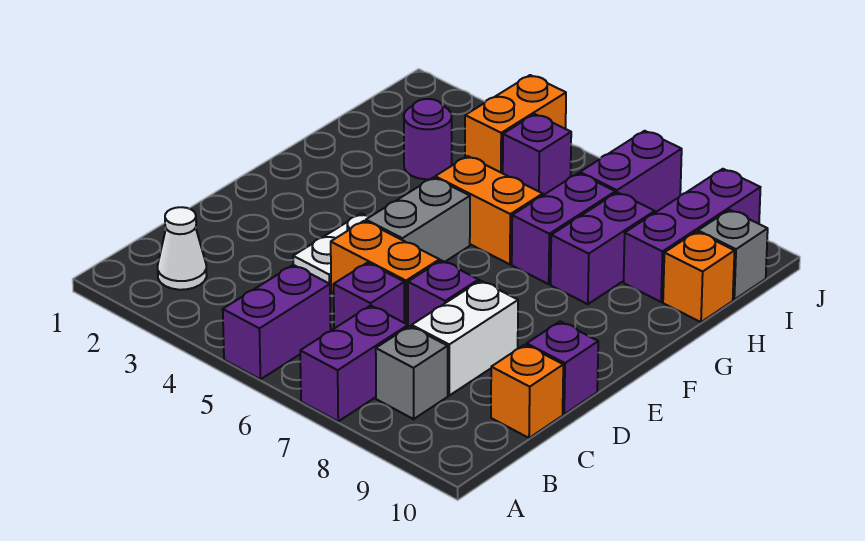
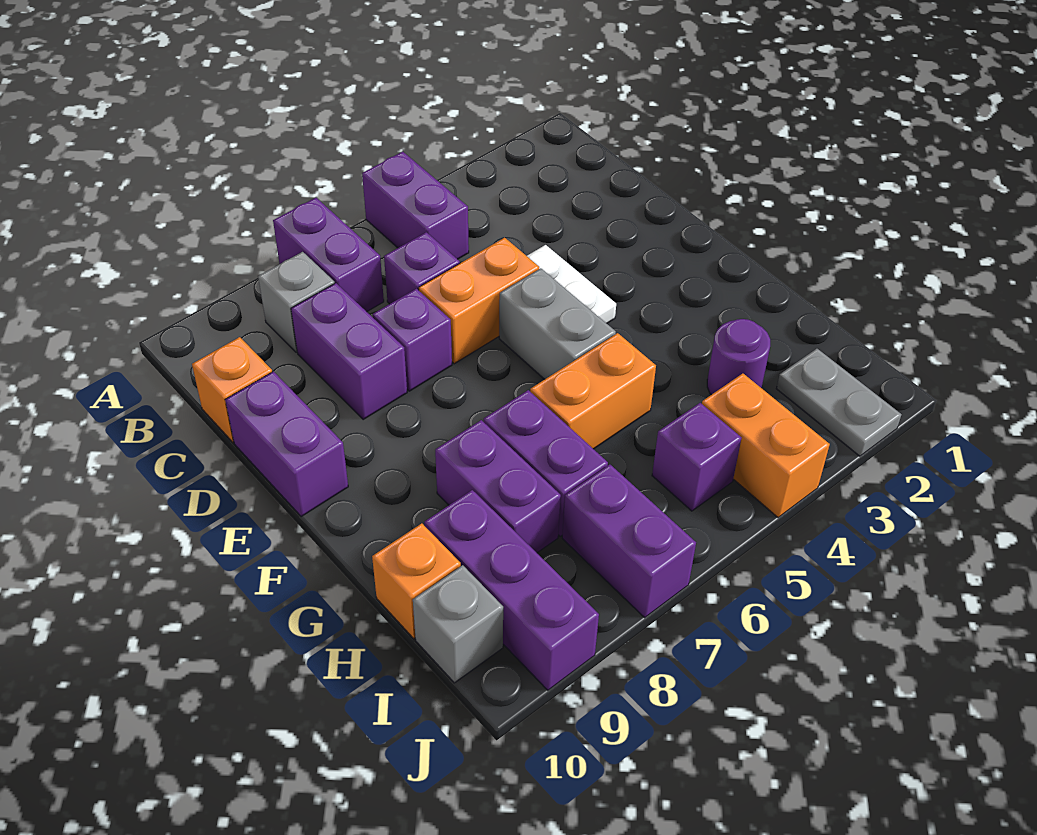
white cone B2 level 1 -> none
white brick C8:D8 level 1 -> purple brick C8:D8 level 1
purple brick D10 level 1 -> purple brick D10:E10 level 1
none -> grey plate I2:J2 level 1

